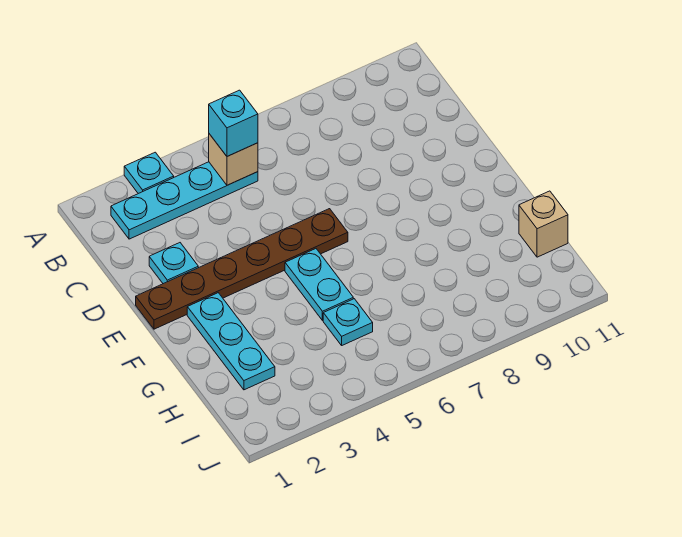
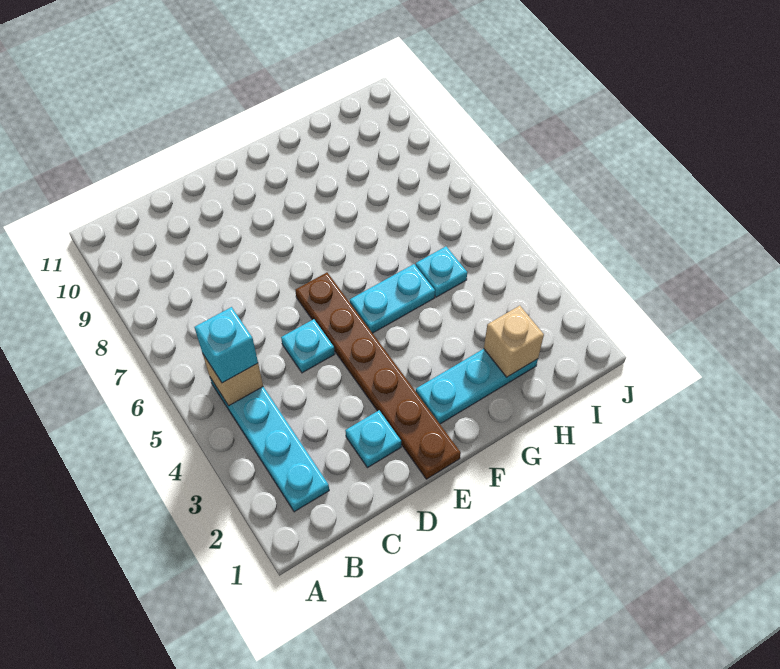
cyan plate A3 level 1 -> cyan plate D5 level 1
tan brick H11 level 1 -> tan brick H2 level 2

